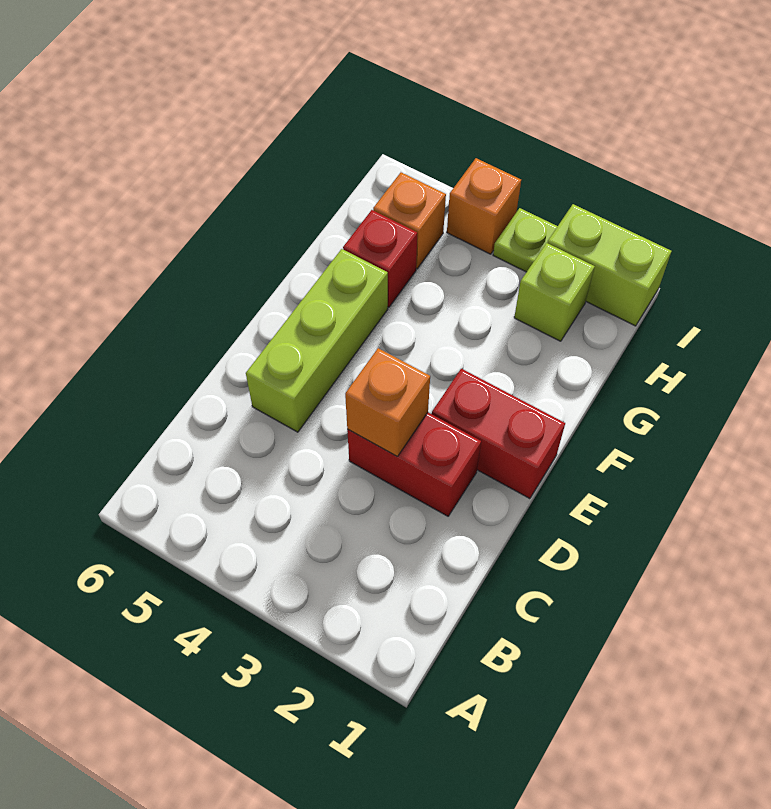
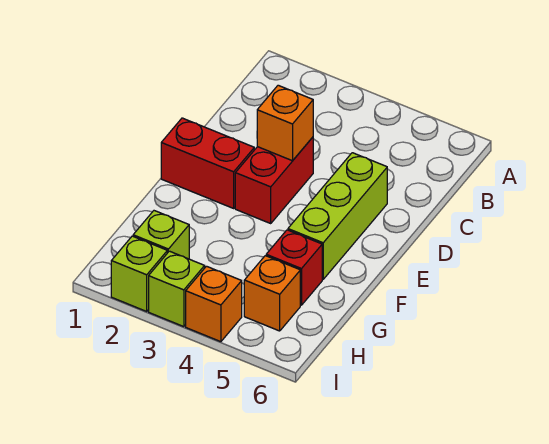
red brick D2:D3 level 1 -> red brick D3:E3 level 1
lime brick I1:I2 level 1 -> lime brick I2 level 1
lime plate I3 level 1 -> lime brick I3 level 1

